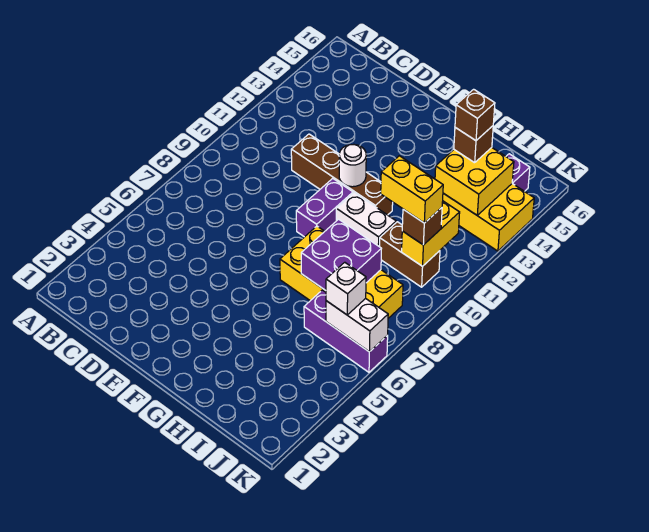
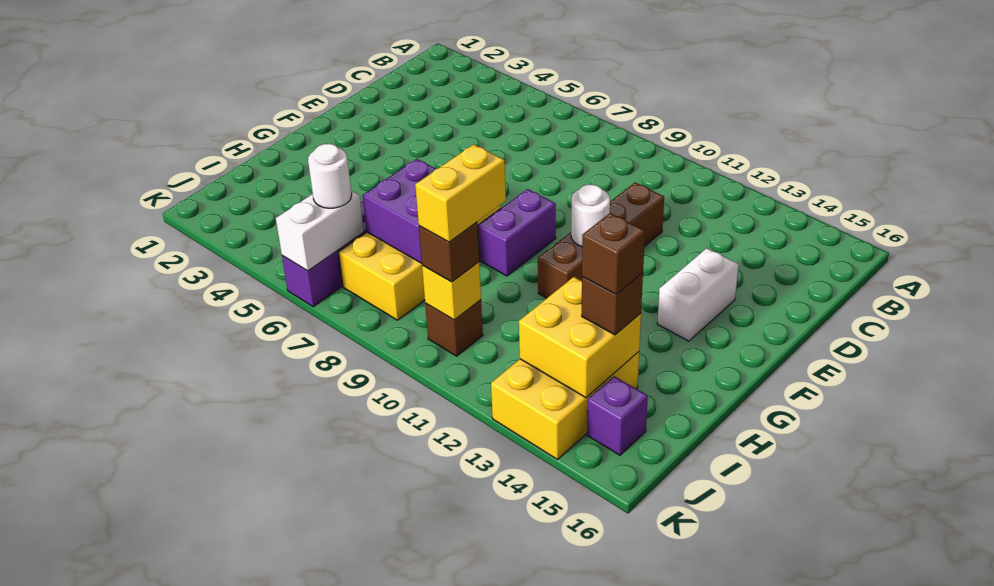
purple brick F9:F10 level 1 -> purple brick F9:G9 level 1
white brick G10:H10 level 1 -> white brick E14:F14 level 1
brown brick I10:J10 level 1 -> brown brick J10 level 1
white brick J6 level 3 -> white round brick J6 level 3
yellow brick J10:J11 level 2 -> yellow brick J10 level 2

